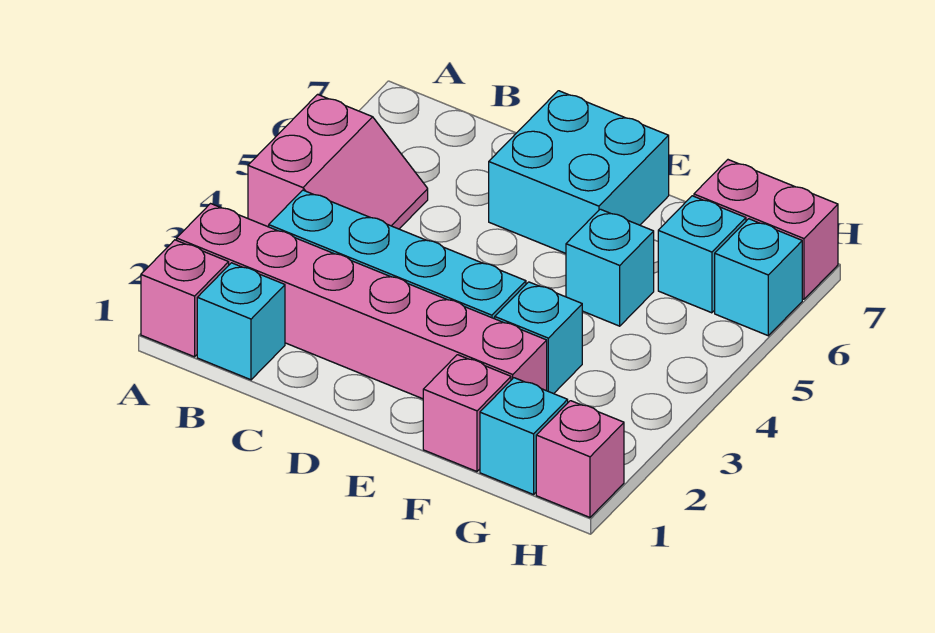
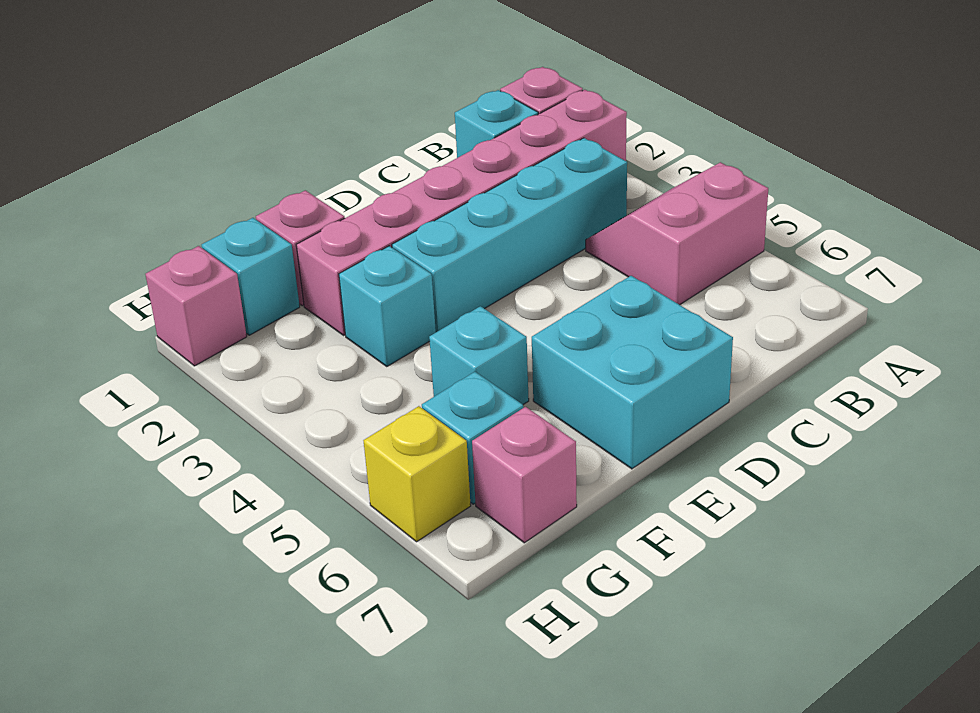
pink slope A4:B5 level 1 top A -> pink slope A4:B5 level 1 top 5
pink brick G7:H7 level 1 -> pink brick G7 level 1
cyan brick H6 level 1 -> yellow brick H6 level 1

